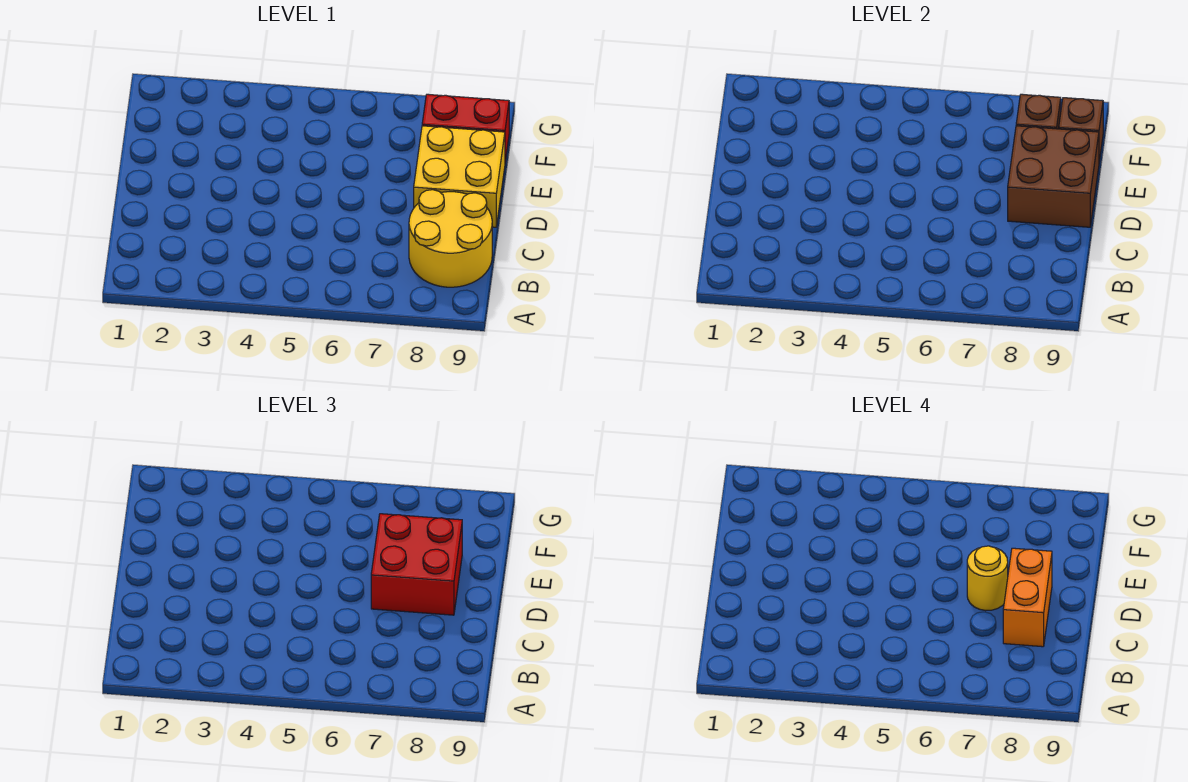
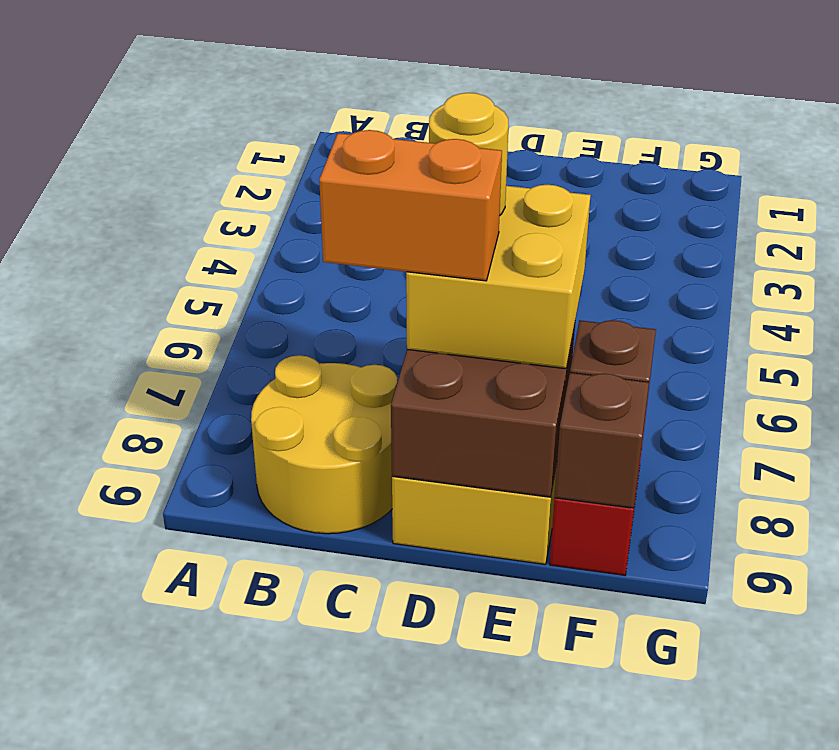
red brick D7:E8 level 3 -> yellow brick D7:E8 level 3

